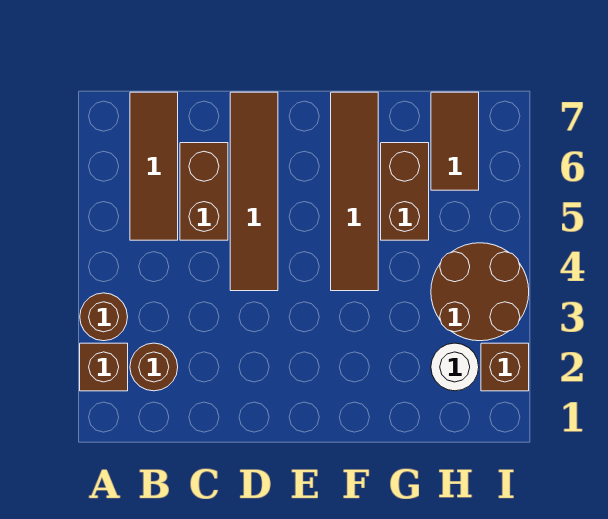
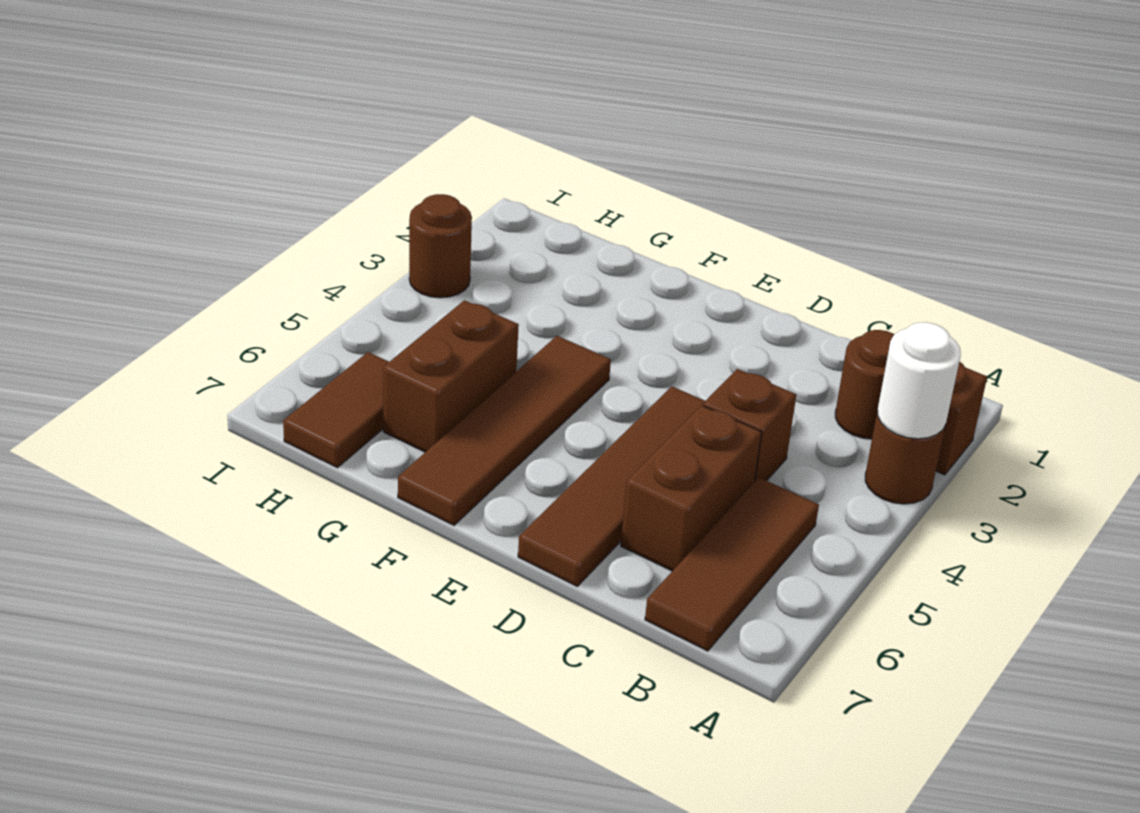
white round brick H2 level 1 -> white round brick A3 level 2
brown round brick H3:I4 level 1 -> brown round brick I3 level 1
brown brick I2 level 1 -> brown brick C4 level 1

